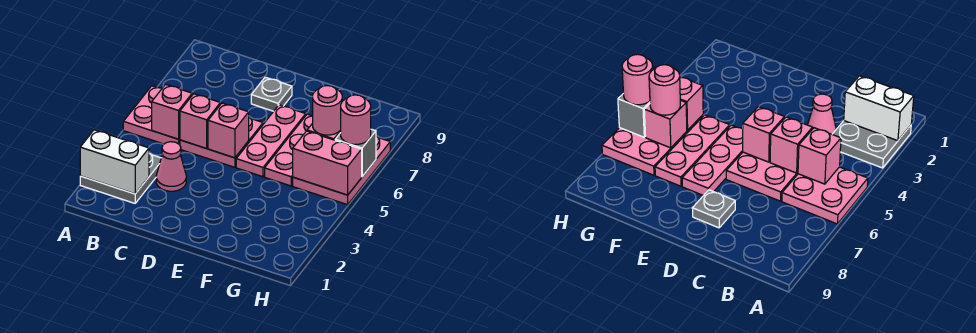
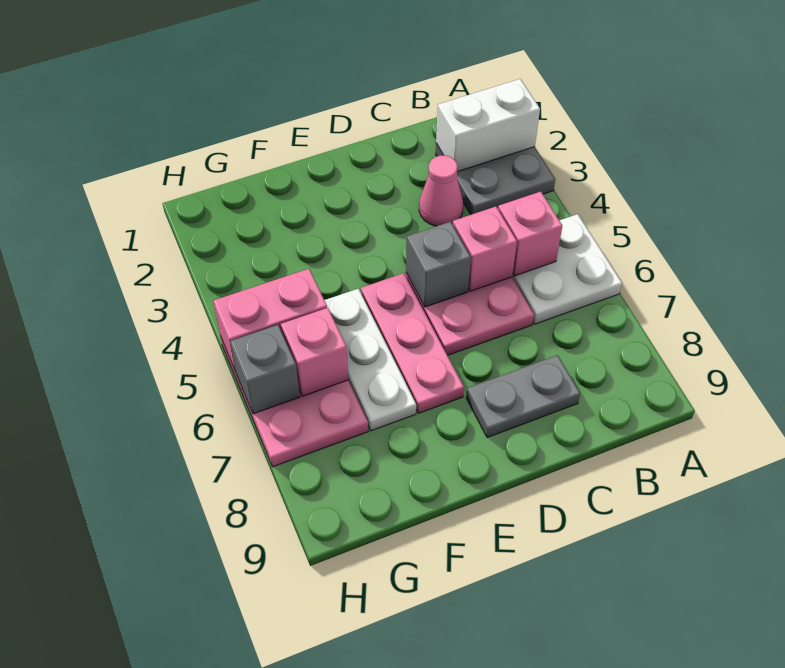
pink plate A5:B6 level 1 -> white plate A5:B6 level 1
pink brick D5 level 2 -> grey brick D5 level 2
grey plate D8 level 1 -> grey plate C8:D8 level 1
pink plate F5:F7 level 1 -> white plate F5:F7 level 1
pink round brick G6 level 3 -> none
pink round brick H6 level 3 -> none

